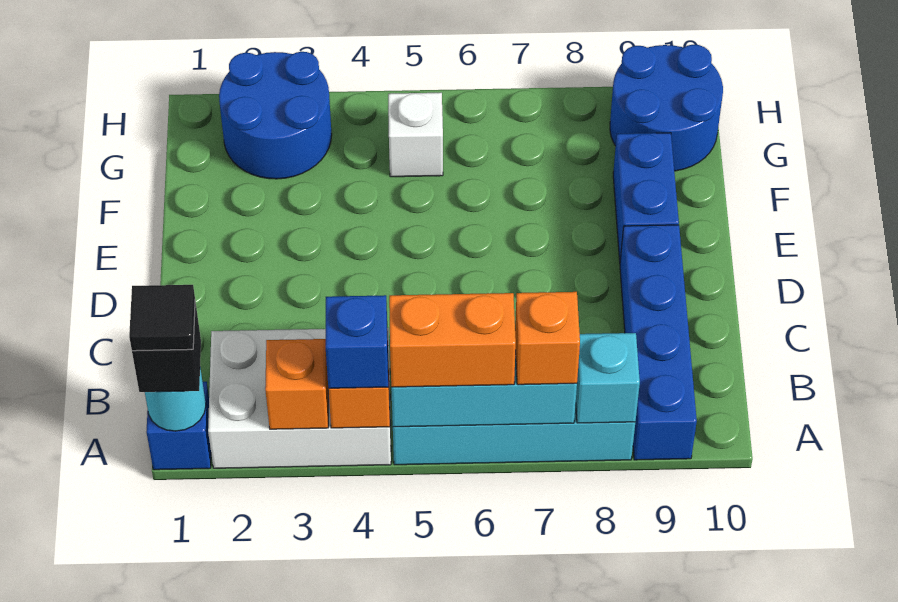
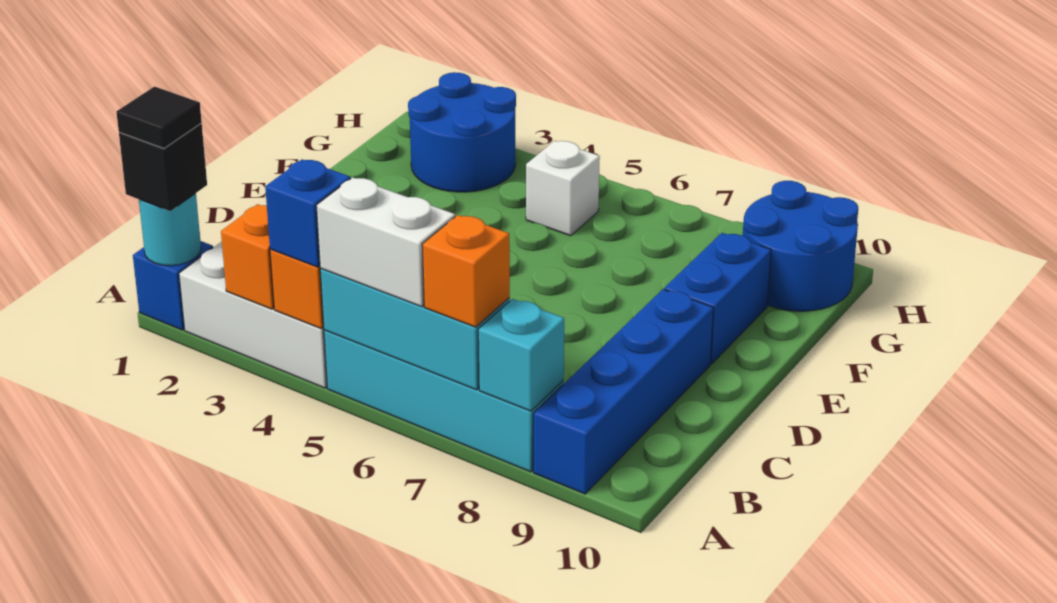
orange brick A5:A6 level 3 -> white brick A5:A6 level 3

